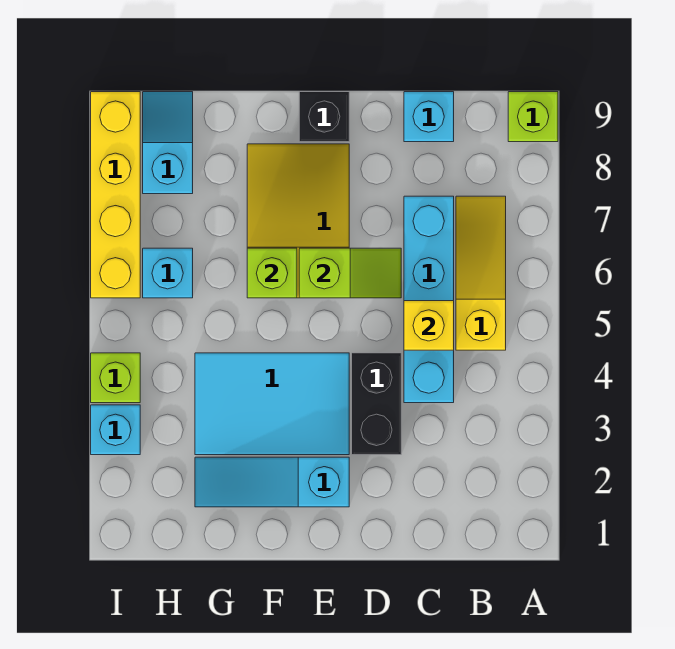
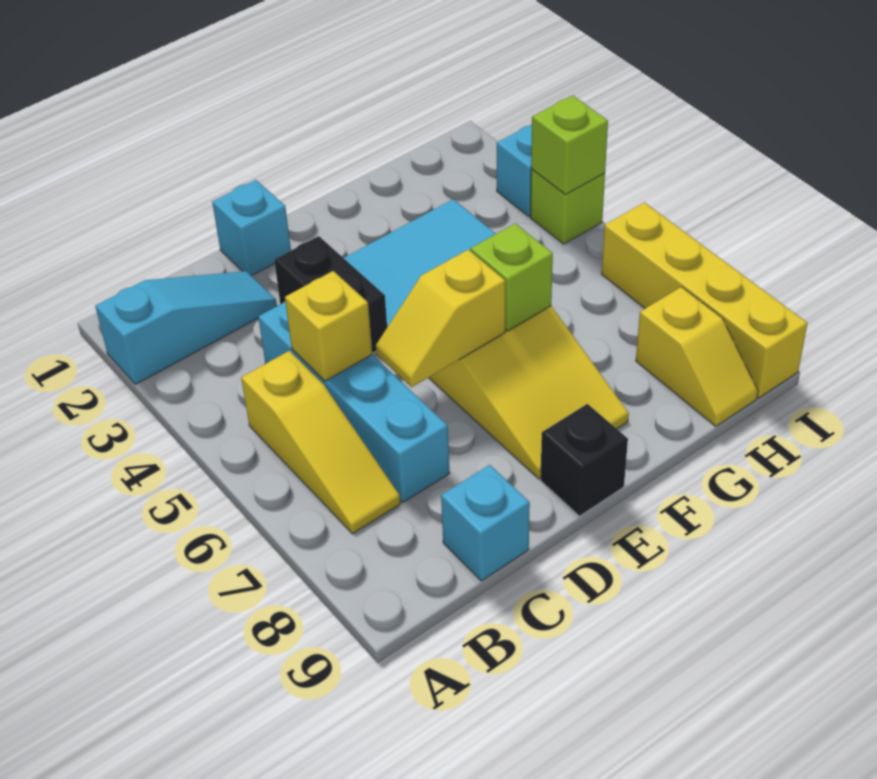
lime brick A9 level 1 -> lime brick I4 level 2
lime slope D6:E6 level 2 top E -> yellow slope D6:E6 level 2 top E
cyan slope E2:G2 level 1 top E -> cyan slope A2:C2 level 1 top A
cyan brick H6 level 1 -> cyan brick D1 level 1
cyan slope H8:H9 level 1 top 8 -> yellow slope H8:H9 level 1 top 8

